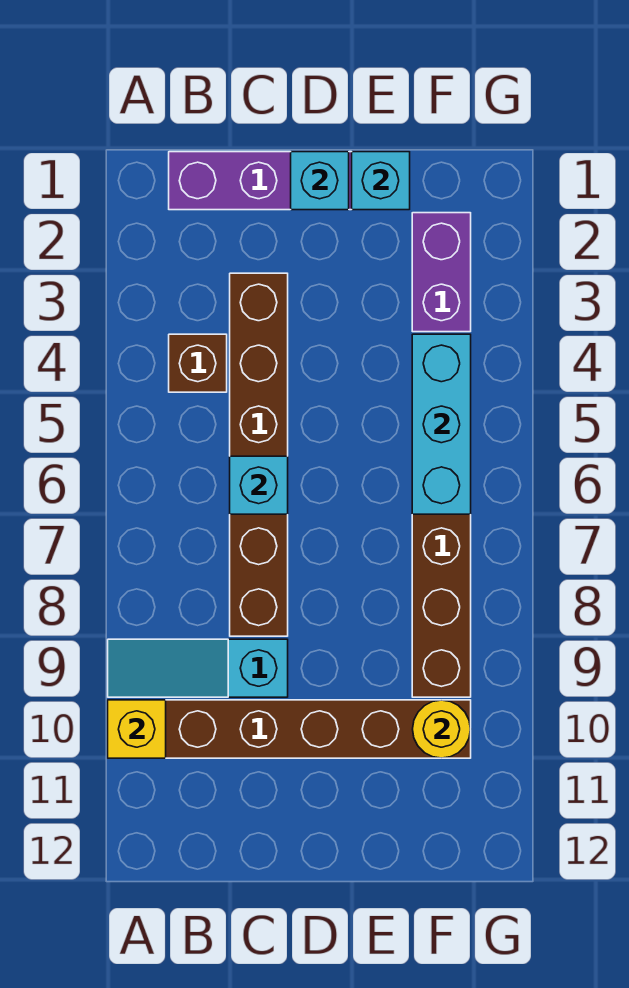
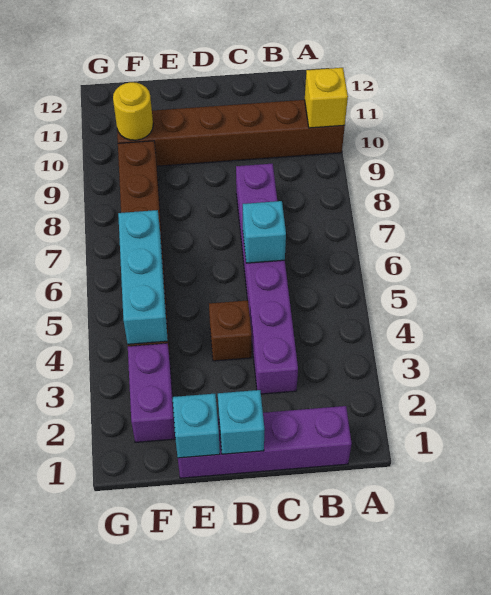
cyan slope A9:C9 level 1 top C -> none
brown brick B4 level 1 -> brown brick D4 level 1
brown brick C3:C8 level 1 -> purple brick C3:C8 level 1

